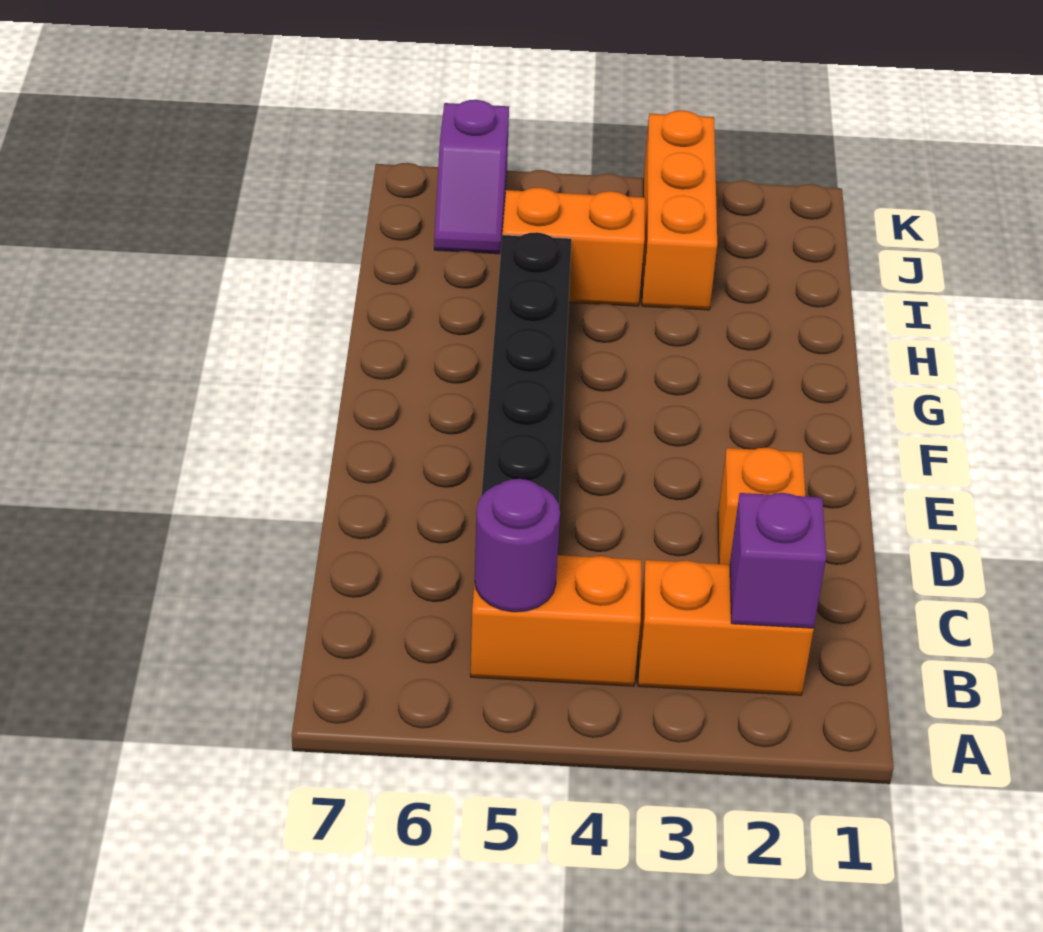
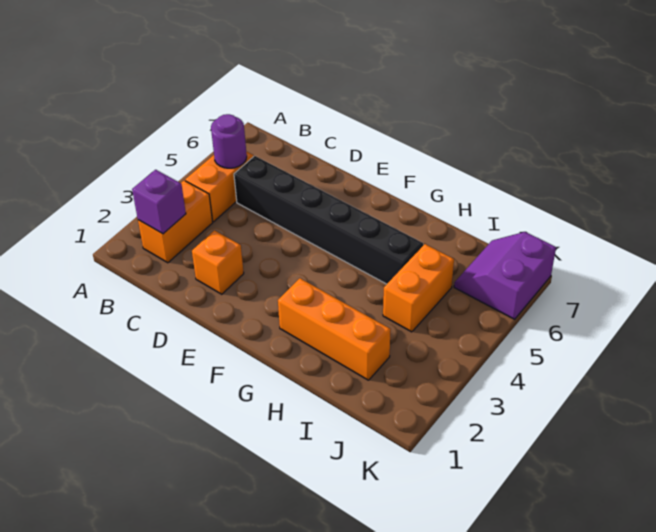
orange brick I3:K3 level 1 -> orange brick G2:I2 level 1
purple slope J6:K6 level 1 top K -> purple slope J6:K7 level 1 top K

